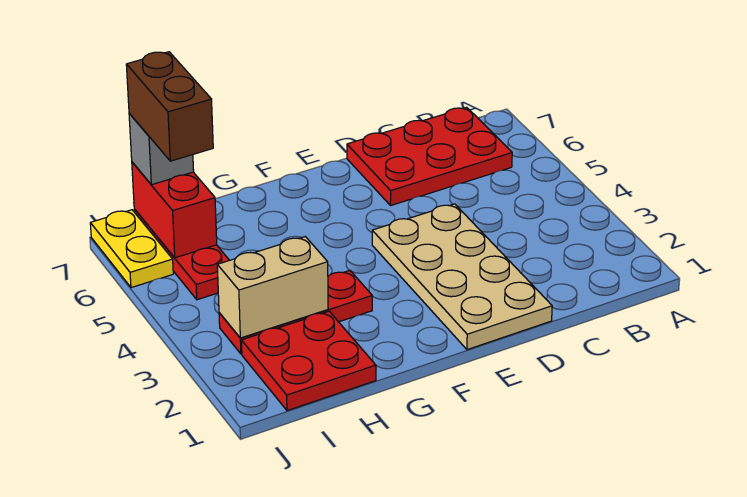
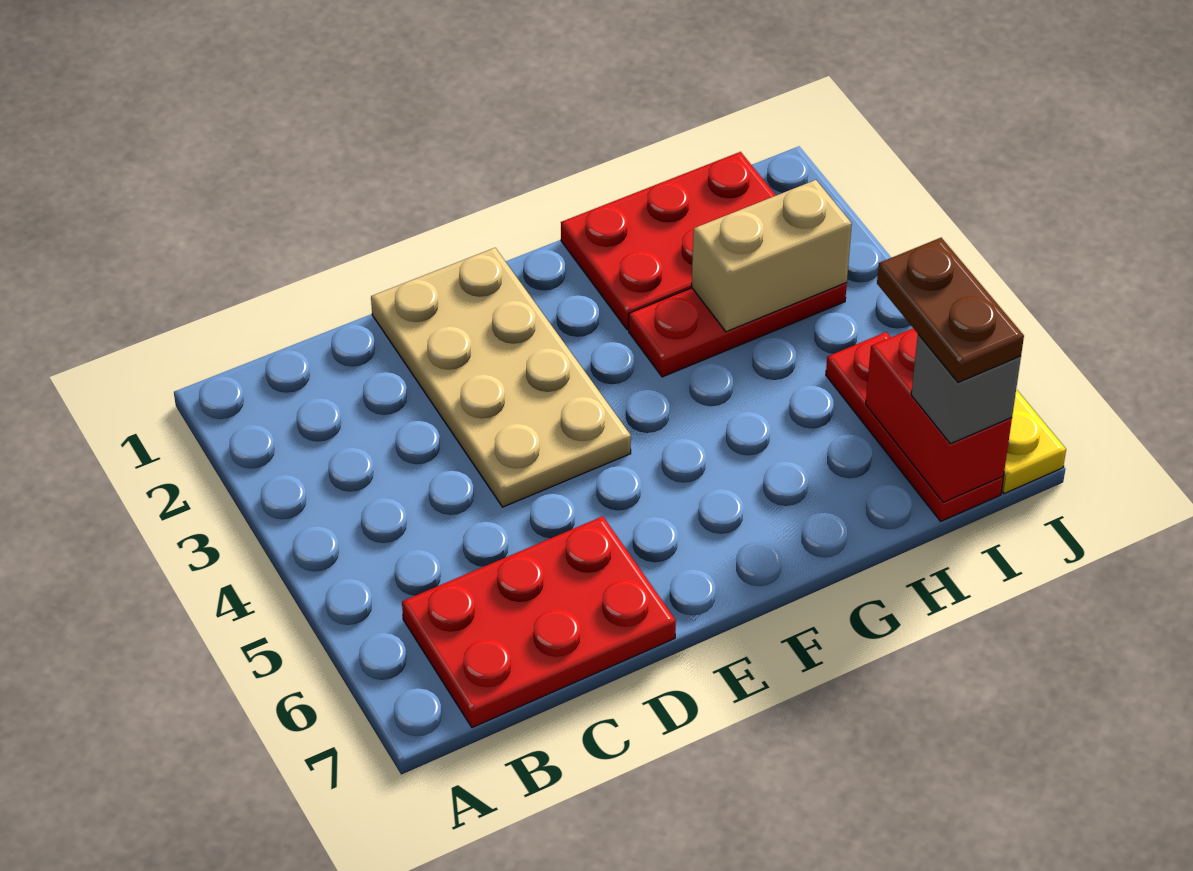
red plate H1:I2 level 1 -> red plate G1:I2 level 1
brown brick I6:I7 level 4 -> brown plate I6:I7 level 4

